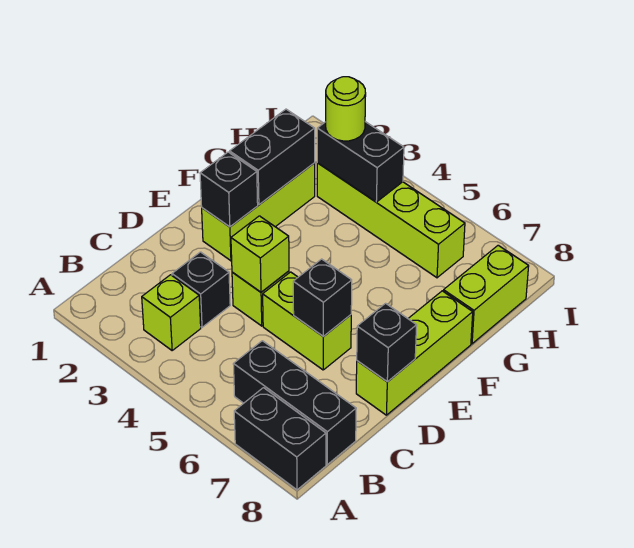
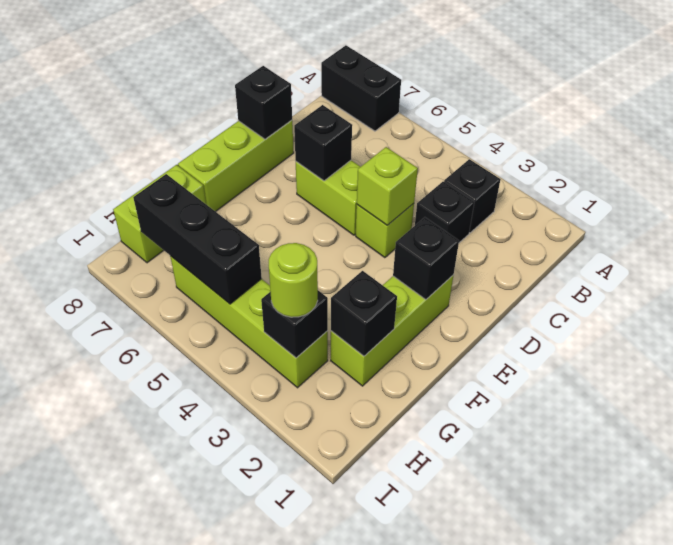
lime brick B3 level 1 -> black brick B3 level 1
black brick B6:B8 level 1 -> black brick H5:H7 level 2
black brick F2:G2 level 2 -> black brick G2 level 2
black brick H3:H4 level 2 -> black brick H3 level 2

